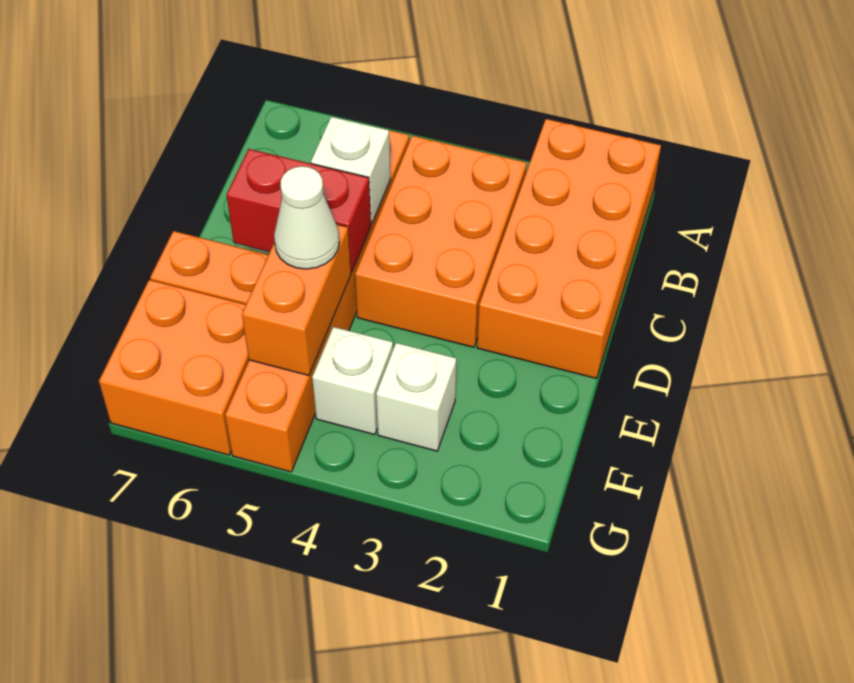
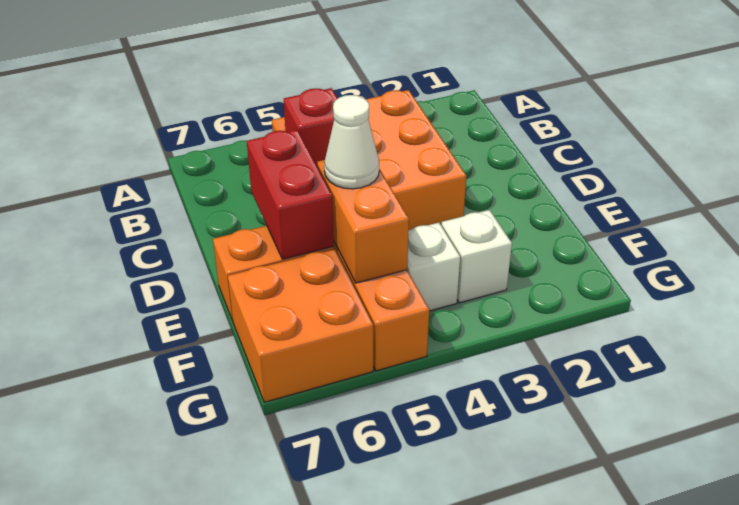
orange brick A1:D2 level 1 -> none
white brick C5 level 2 -> red brick C5 level 2
red brick D5:D6 level 2 -> red brick D6:E6 level 2

